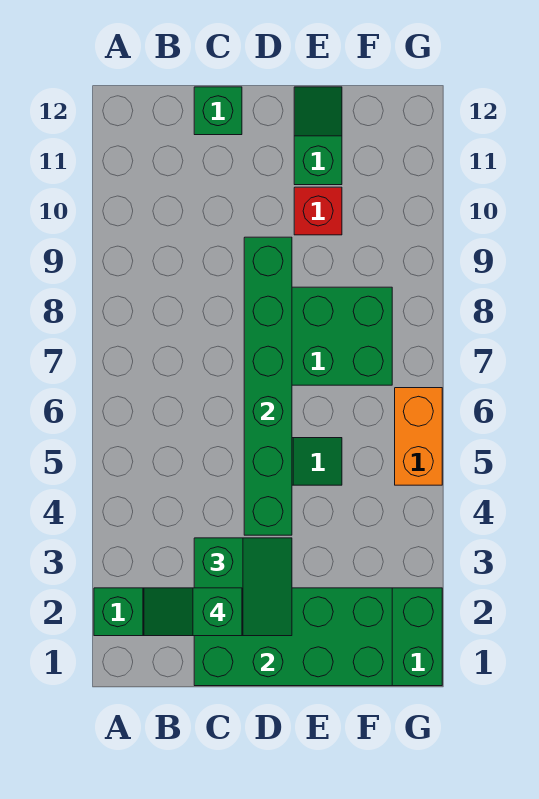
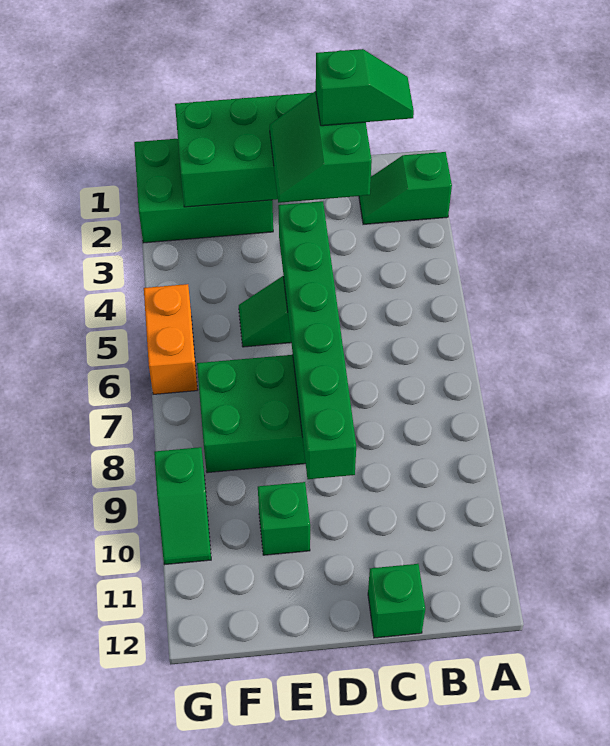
red brick E10 level 1 -> green brick E10 level 1
green slope E11:E12 level 1 top 11 -> green slope G9:G10 level 1 top 9

